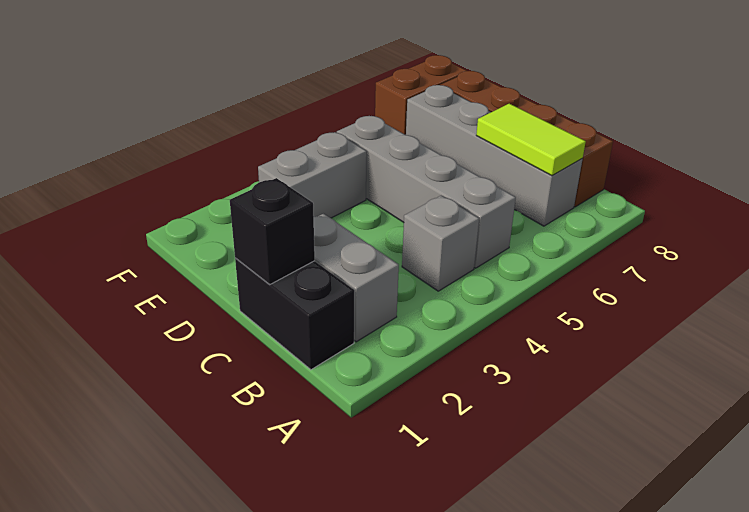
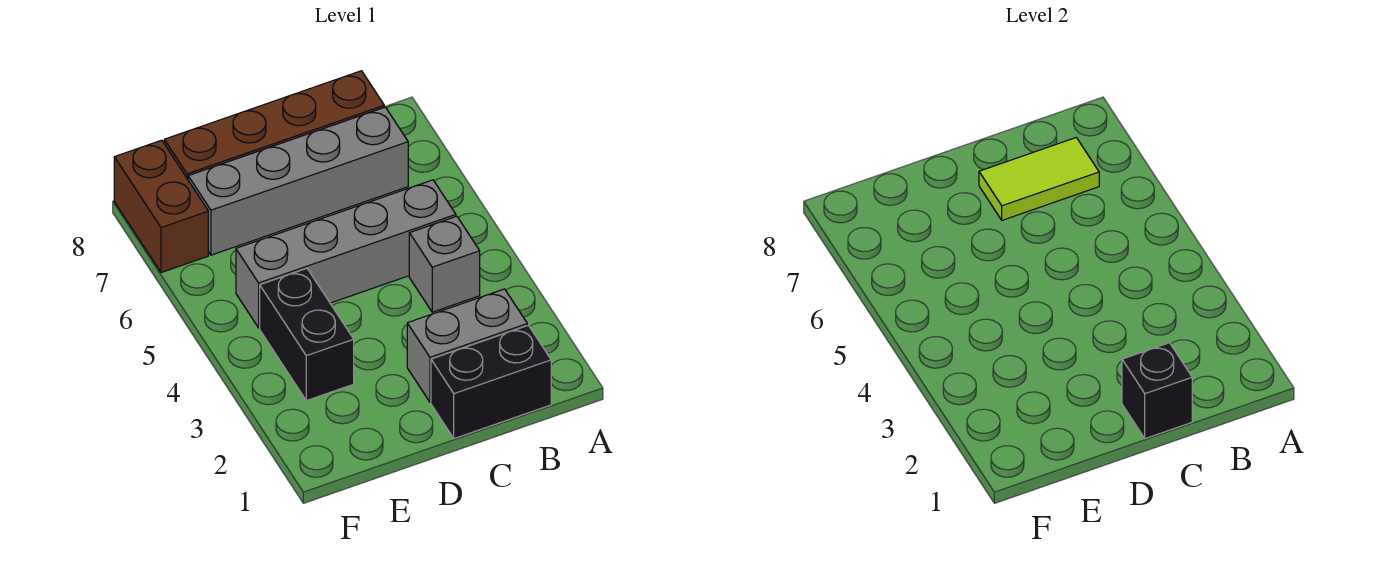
grey brick E3:E4 level 1 -> black brick E3:E4 level 1

